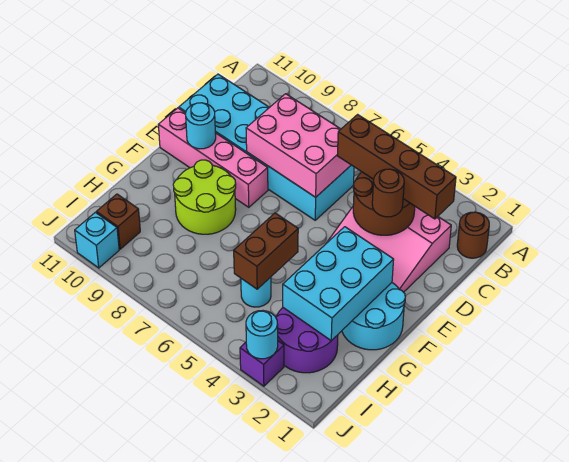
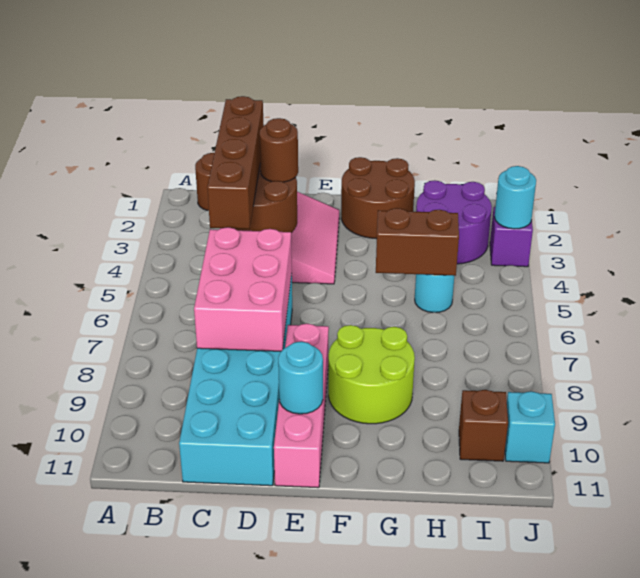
cyan round brick F1:G2 level 1 -> brown round brick F1:G2 level 1
cyan brick F2:H3 level 2 -> none

